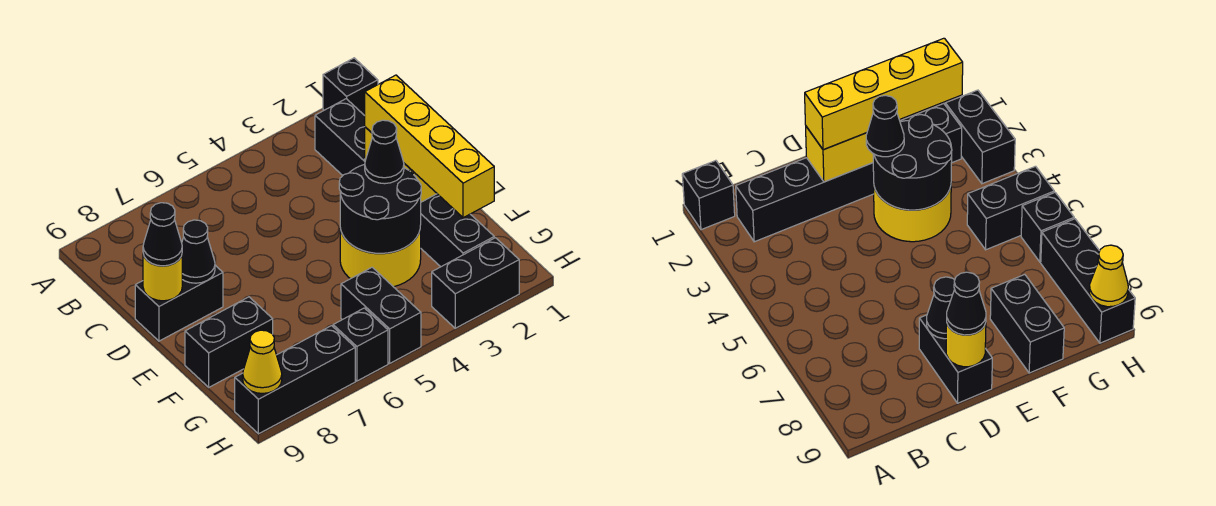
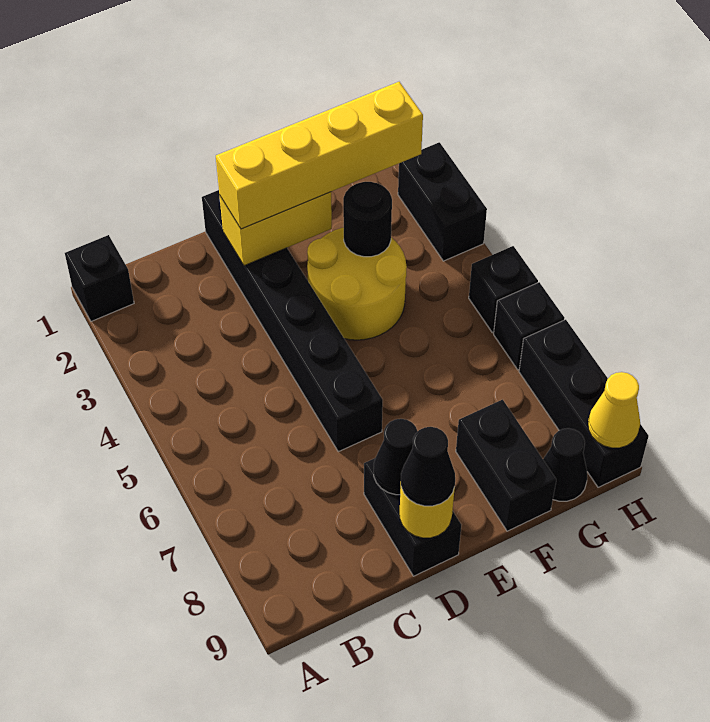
black brick B2:G2 level 1 -> black brick D1:D6 level 1
black round brick E3:F4 level 2 -> black round brick F3 level 2
black cone E3 level 3 -> black cone G9 level 1
black brick G5:H5 level 1 -> black brick H5 level 1

